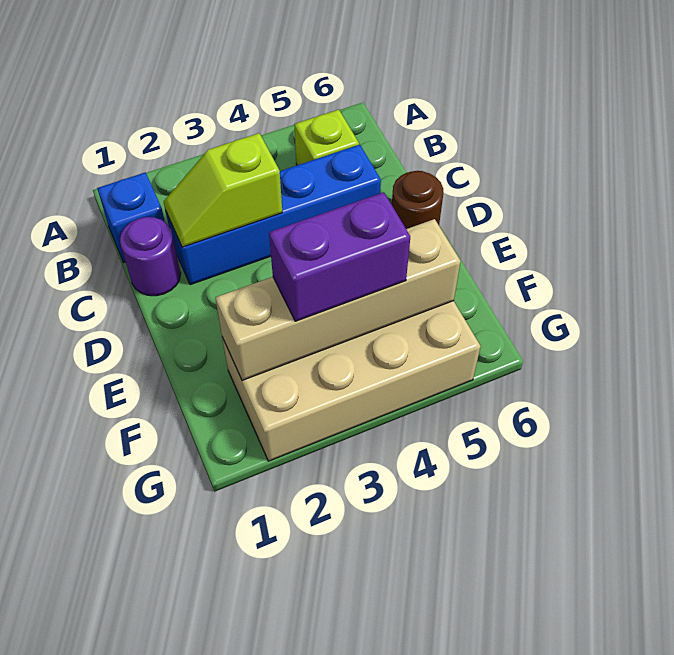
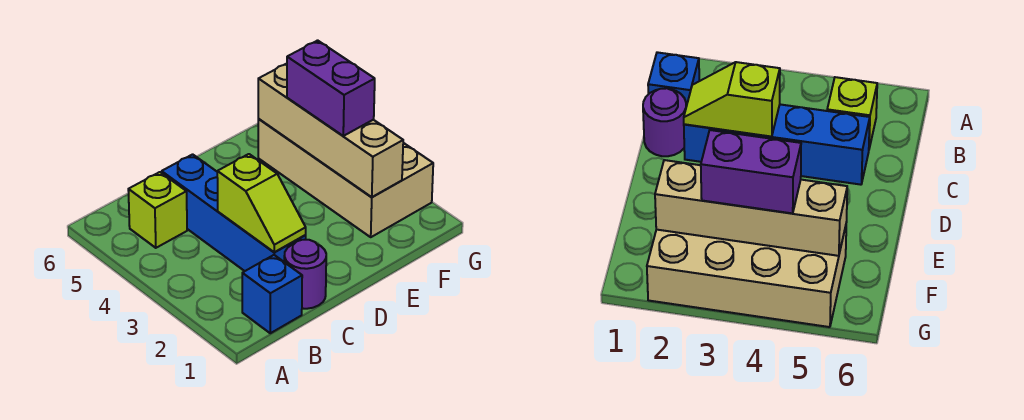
brown round brick D6 level 1 -> none

